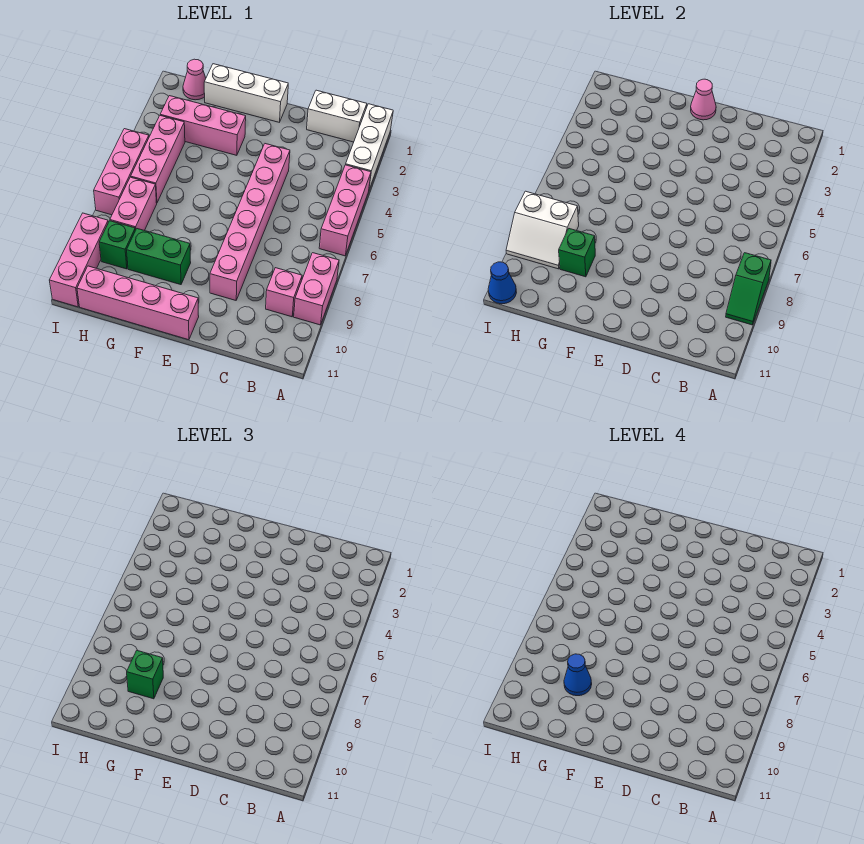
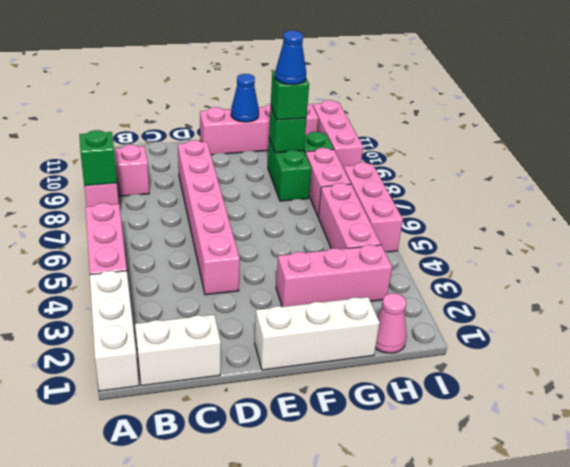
pink cone E1 level 2 -> none
green brick F9:G9 level 1 -> green brick G8:G9 level 1
white slope H8:I9 level 2 top 8 -> none
blue cone I11 level 2 -> blue cone F11 level 2

